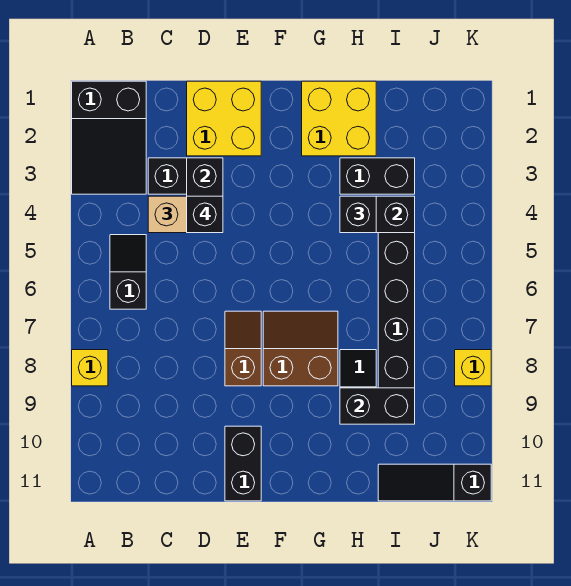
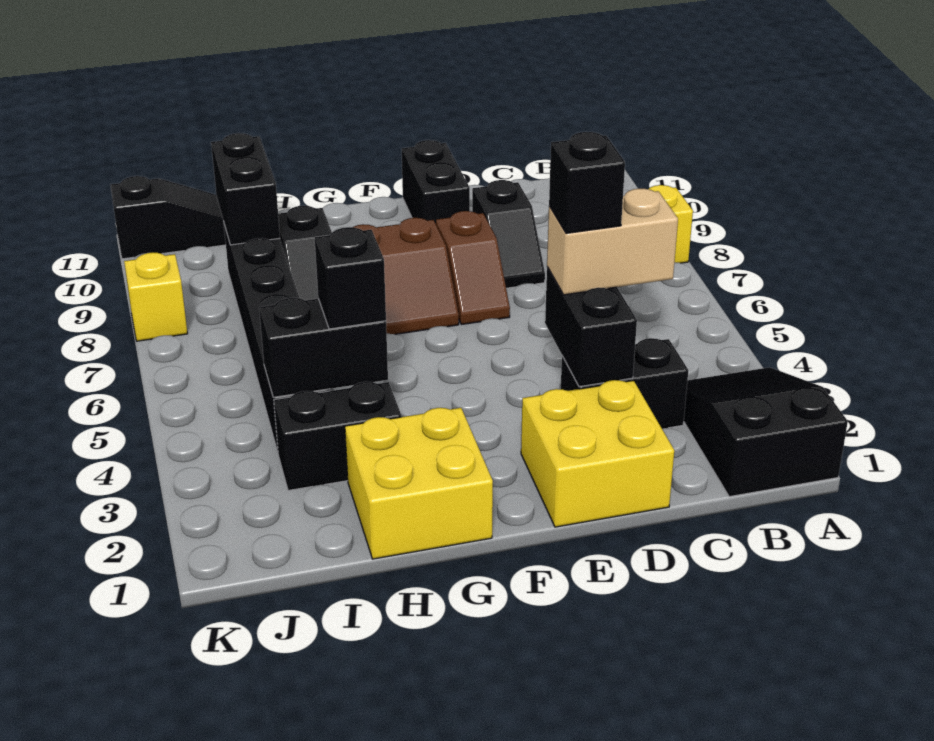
black slope B5:B6 level 1 top 6 -> black slope D8:D9 level 1 top 9
black brick H9:I9 level 2 -> black brick I9:I10 level 2

